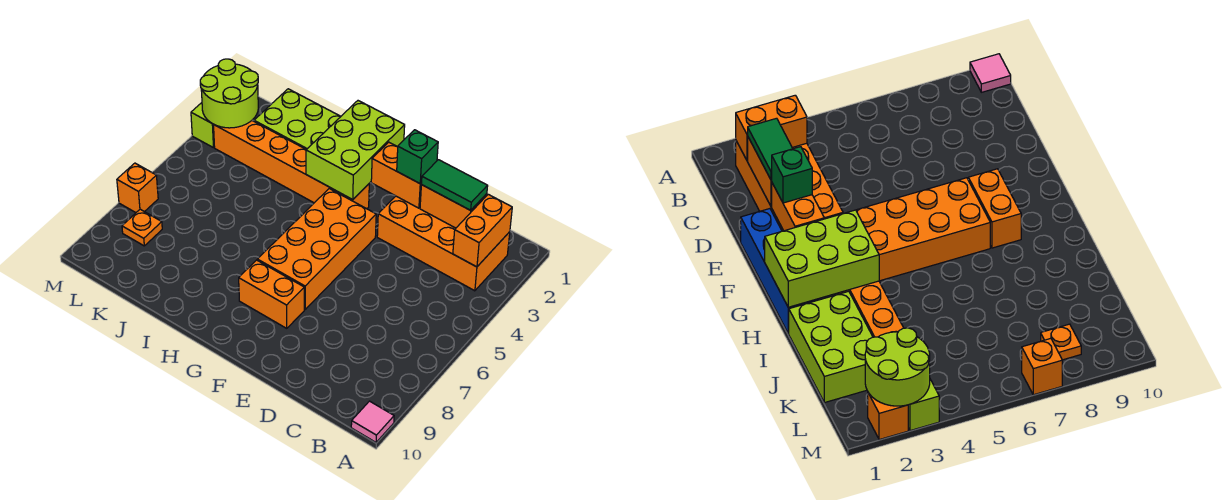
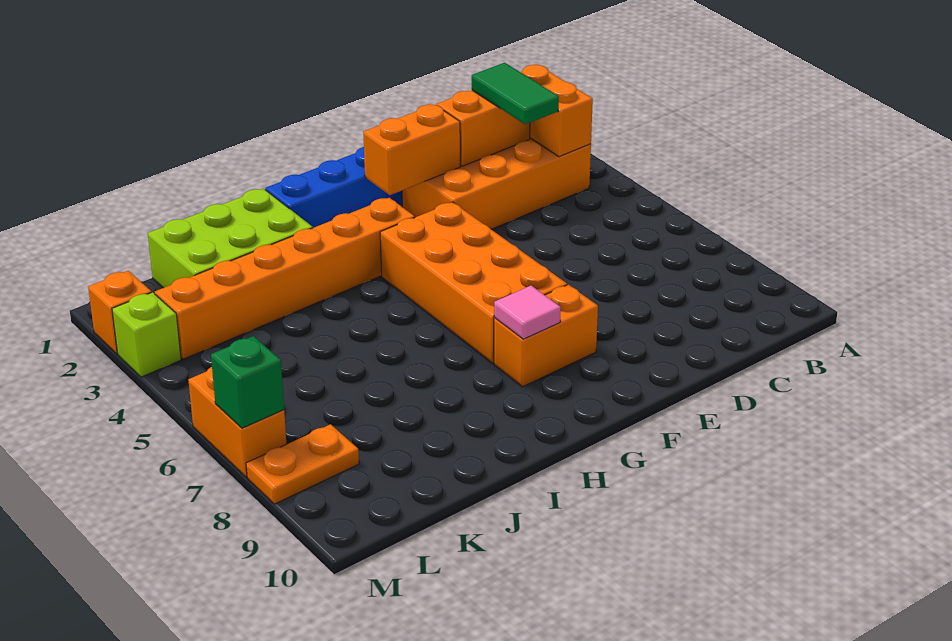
pink tile A10 level 1 -> pink tile G8 level 2
green tile C2:D2 level 3 -> green tile C2:C3 level 3
green brick E2 level 3 -> green brick M7 level 2
lime brick G1:H3 level 2 -> none
lime round brick L2:M3 level 2 -> none
orange plate L8 level 1 -> orange plate L8:M8 level 1
orange brick M7 level 1 -> orange brick M6:M7 level 1

